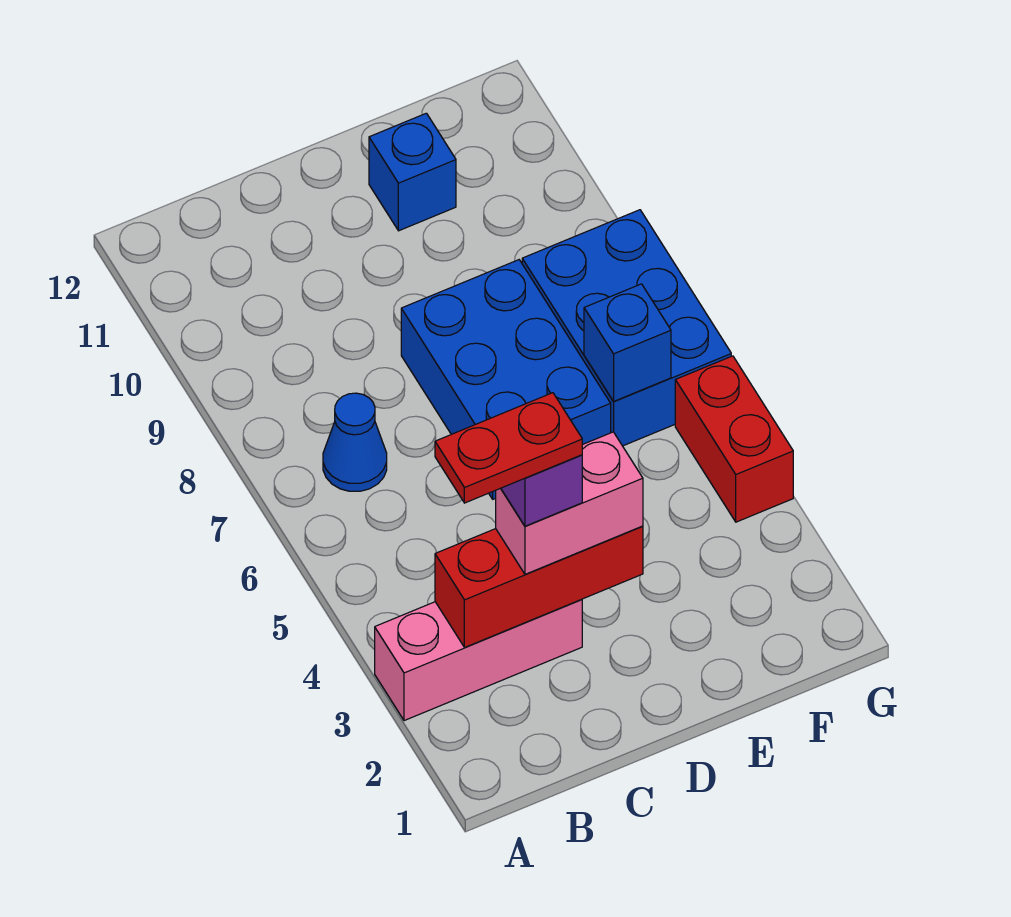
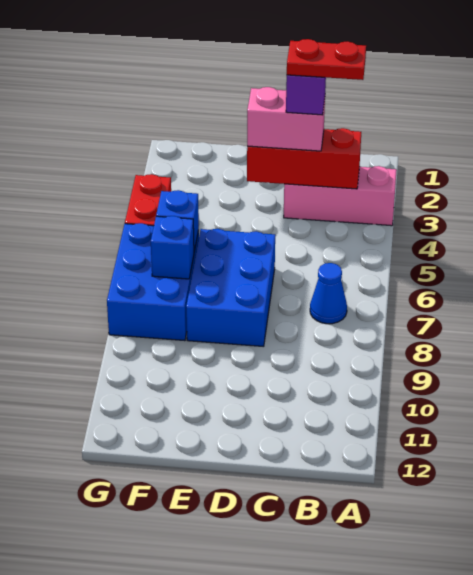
blue brick E11 level 1 -> blue brick F7 level 2

